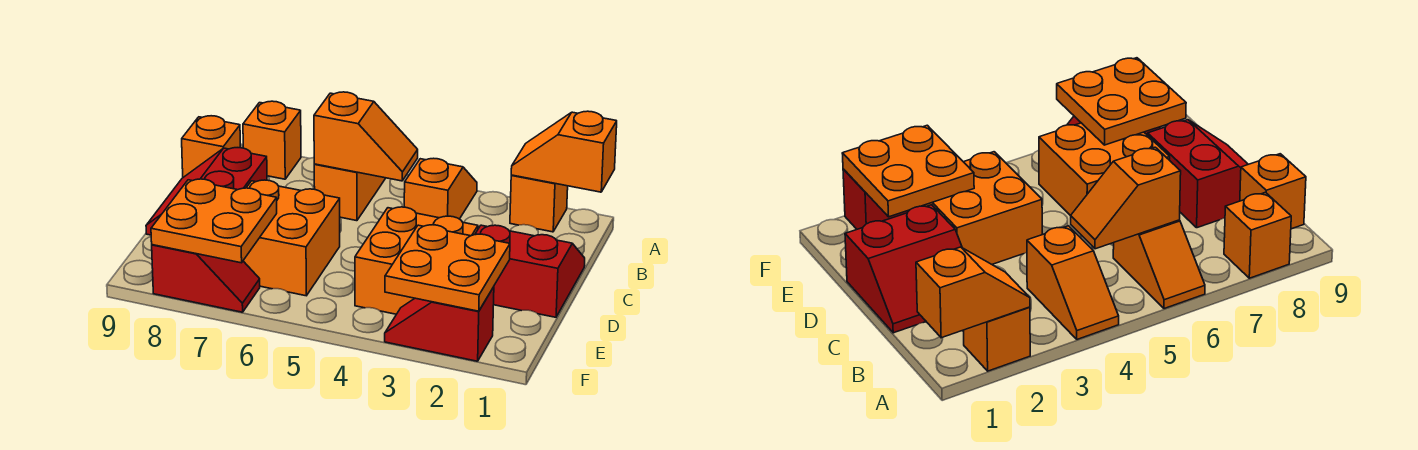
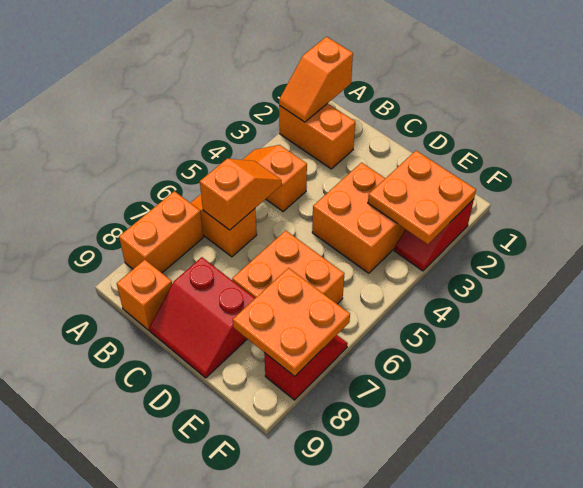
orange brick A2 level 1 -> orange brick A2:B2 level 1
orange brick A8 level 1 -> orange brick A7:A8 level 1
red slope C1:D2 level 1 top D -> none

